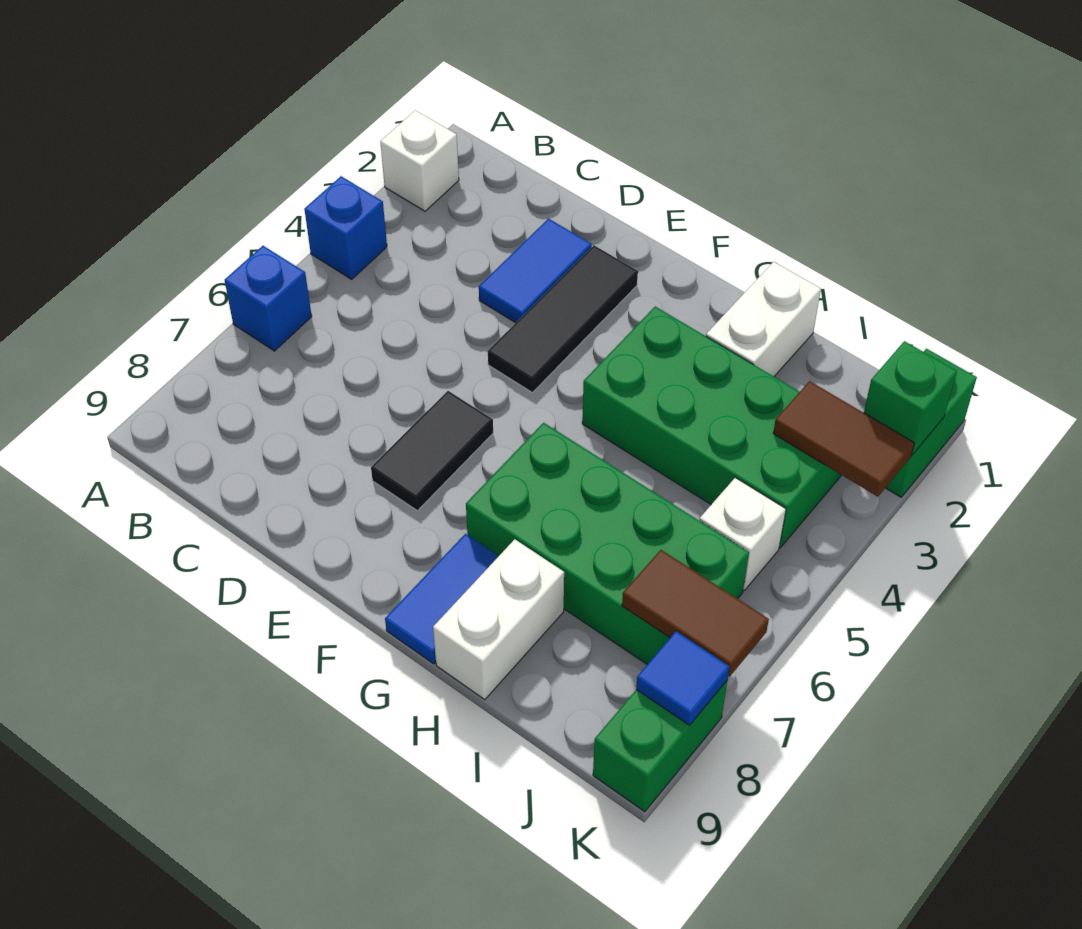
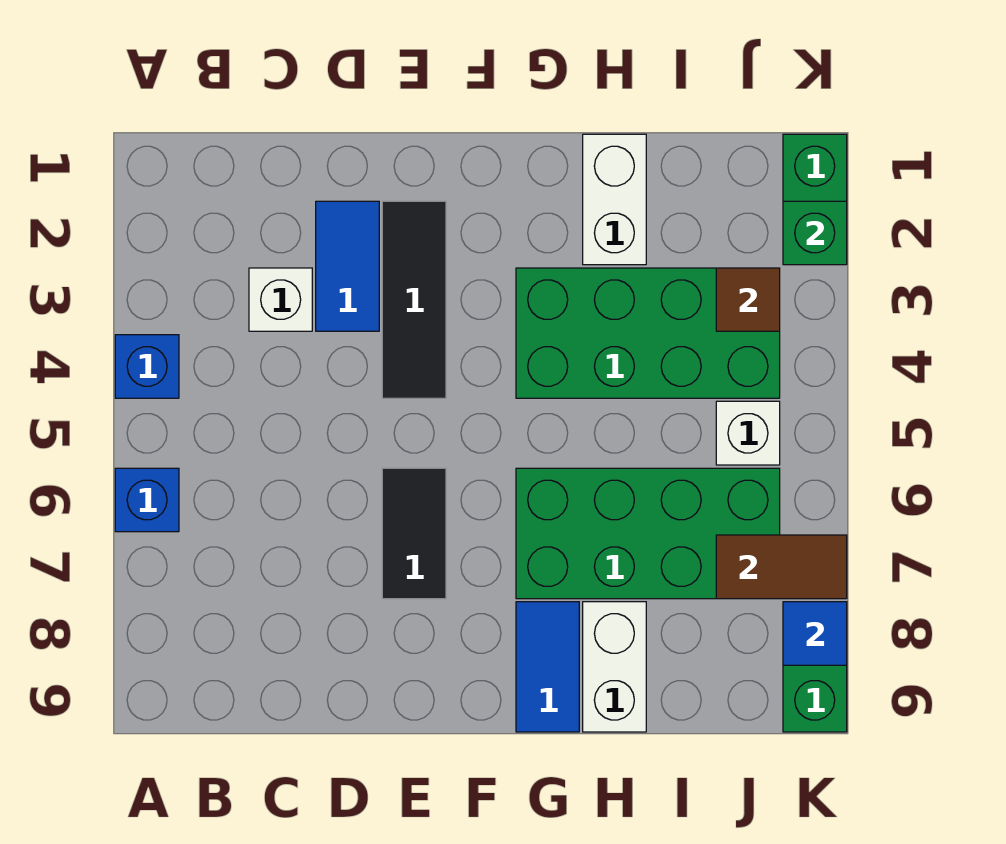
white brick A2 level 1 -> white brick C3 level 1
brown tile J3:K3 level 2 -> brown tile J3 level 2

